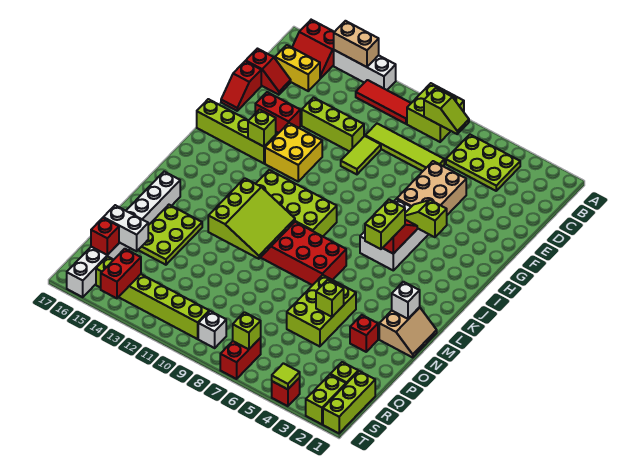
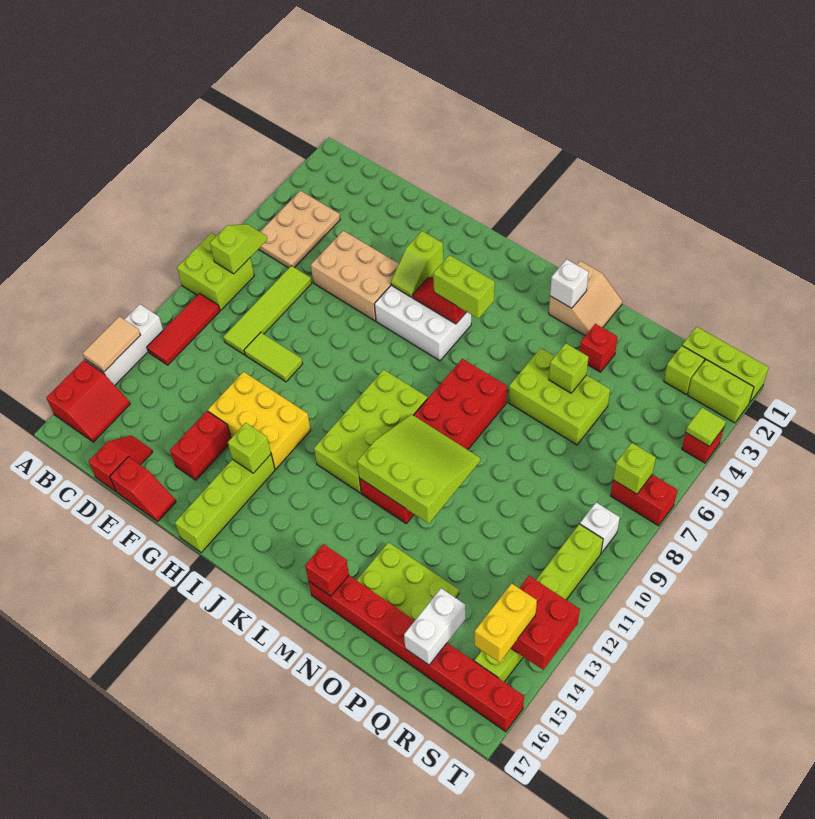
tan brick A13:A14 level 2 -> tan tile A13:A14 level 2
lime plate B4:C6 level 1 -> tan plate B4:C6 level 1
yellow brick C15:C16 level 1 -> yellow brick S14:S15 level 3
lime brick E11:E13 level 1 -> none
yellow brick G12:H13 level 1 -> yellow brick F12:H13 level 1
tan slope M1:N2 level 1 top 2 -> tan slope M1:N2 level 1 top M
white brick M16:T16 level 1 -> red brick M16:T16 level 1
red brick R16 level 2 -> red brick M16 level 2
red brick S14:T14 level 2 -> red brick S13:T14 level 2

